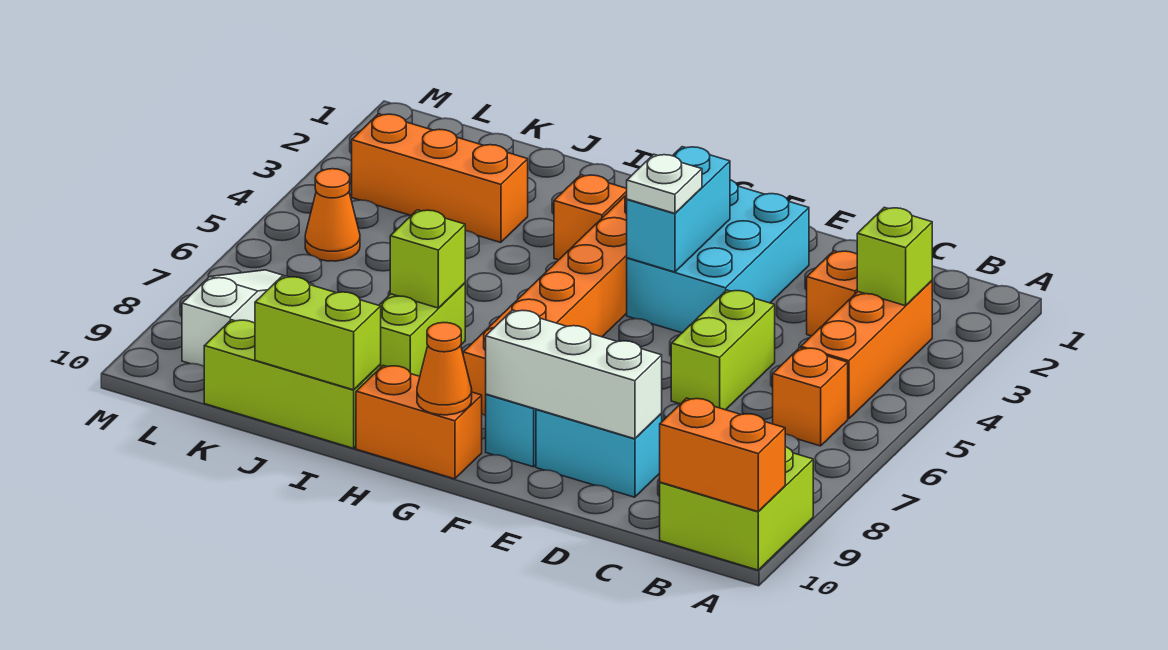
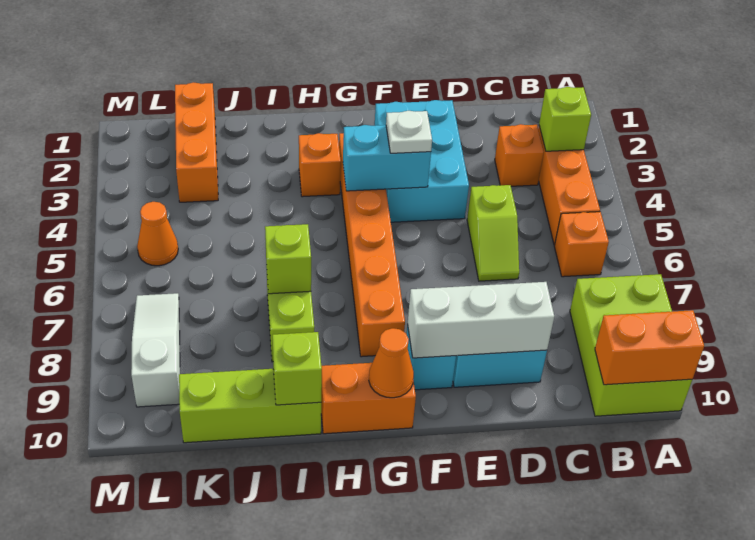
lime brick A9:B10 level 1 -> lime brick A8:B10 level 1
lime brick D5:D6 level 1 -> lime slope D5:D6 level 1 top 5
cyan brick F3:F4 level 2 -> cyan brick F4:G4 level 2
lime brick I10:J10 level 2 -> lime brick I10 level 2
orange brick J3:L3 level 1 -> orange brick K1:K3 level 1

